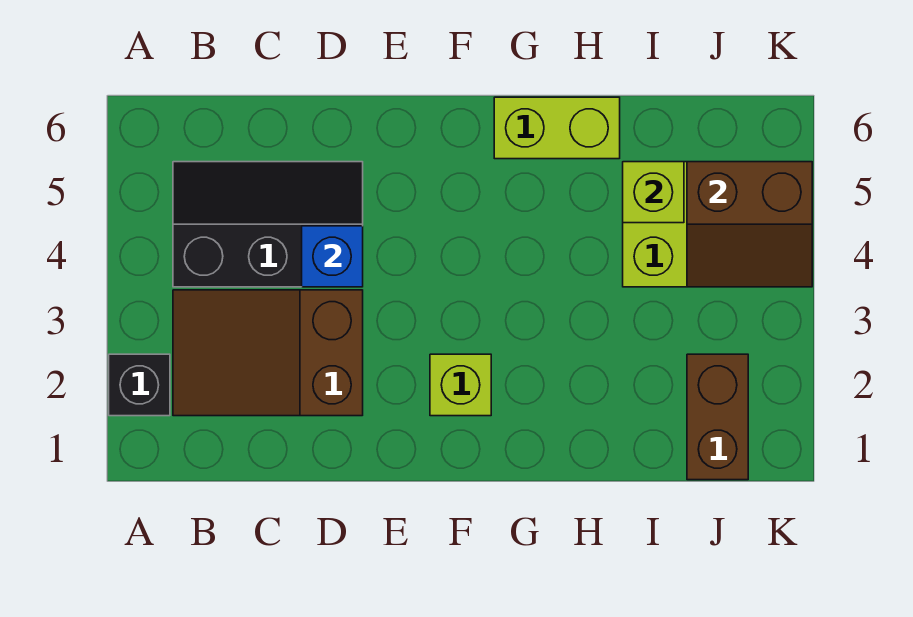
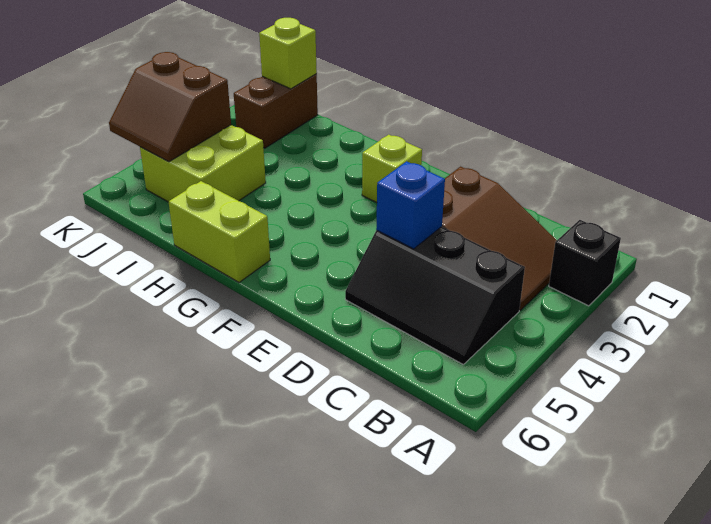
lime brick I5 level 2 -> lime brick J1 level 2
brown slope J4:K5 level 2 top 5 -> brown slope J4:K5 level 2 top 4

